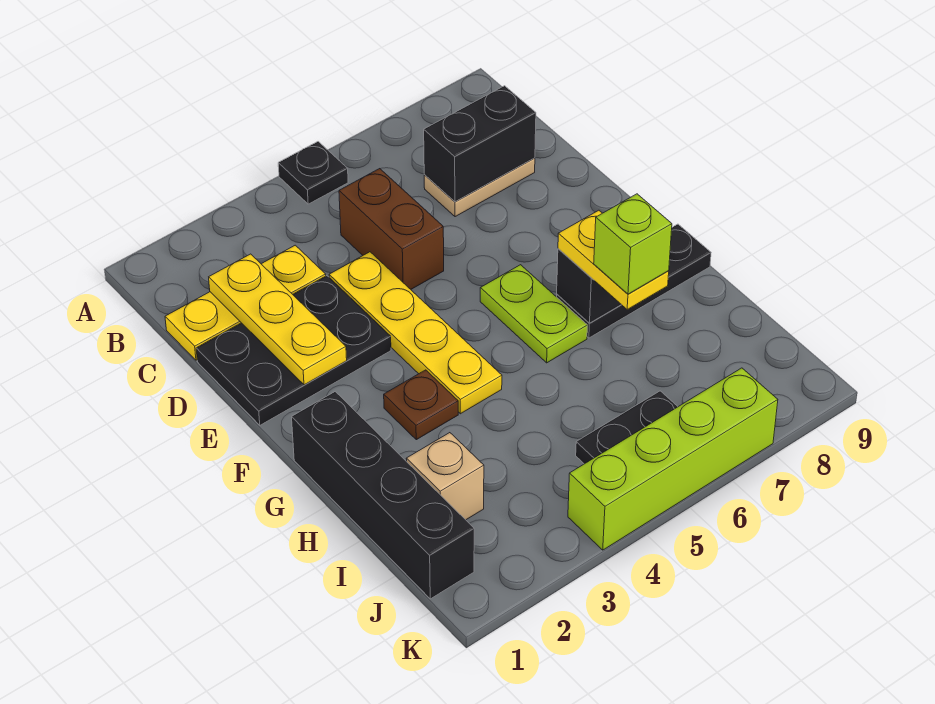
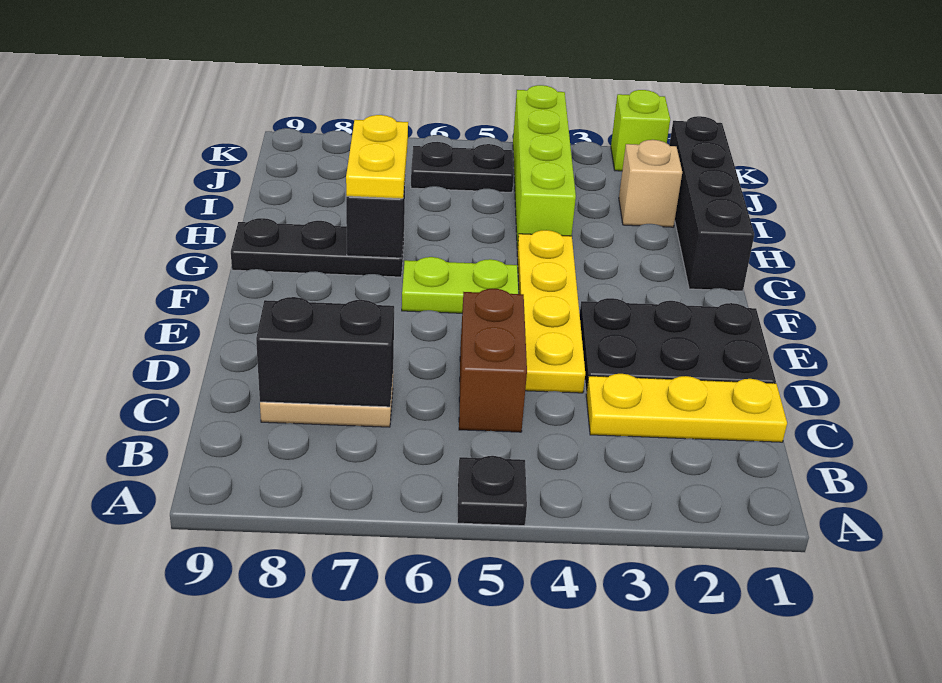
yellow plate C2:E2 level 2 -> none
lime plate F6:G6 level 1 -> lime plate F5:F6 level 1
brown plate G3 level 1 -> none
lime brick H7 level 4 -> lime brick K2 level 1
lime brick K4:K7 level 1 -> lime brick H4:K4 level 1

